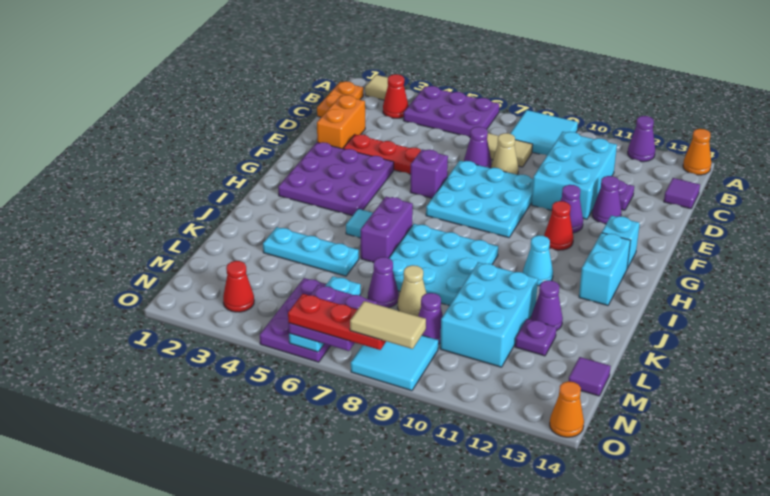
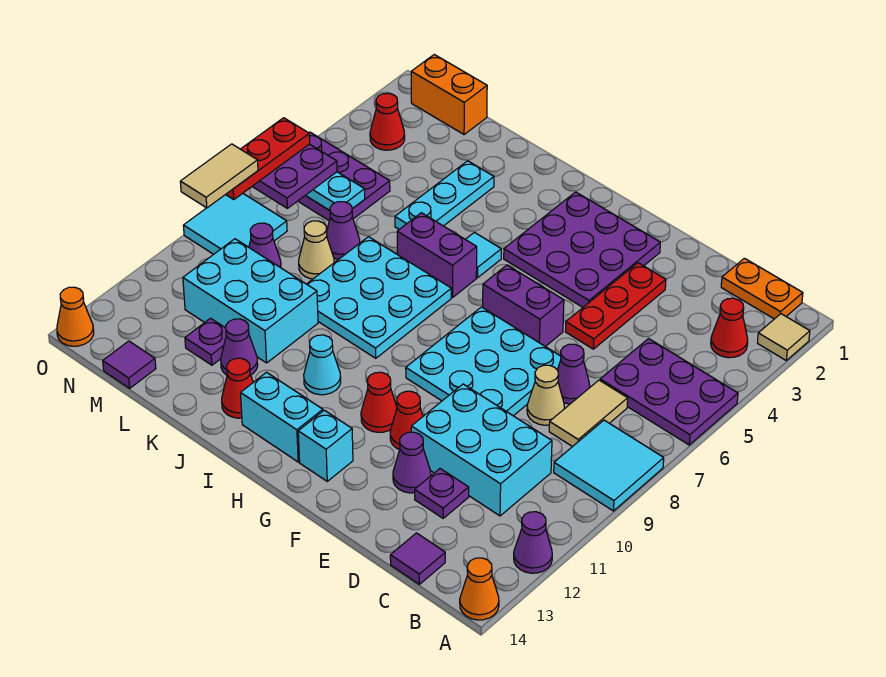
purple plate A4:B6 level 1 -> purple plate A5:C6 level 1
orange brick D2:E2 level 1 -> orange brick M1:N1 level 1
purple brick F6 level 1 -> purple brick F6:G6 level 1
purple cone F11 level 1 -> red cone F11 level 1
none -> red cone J13 level 1

